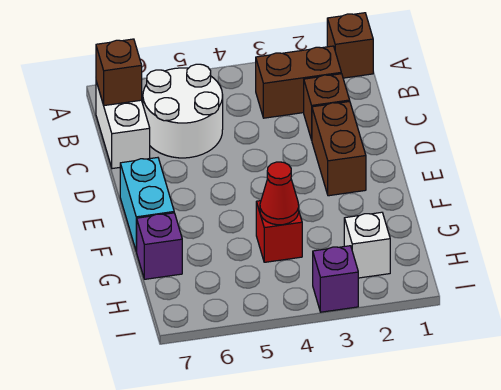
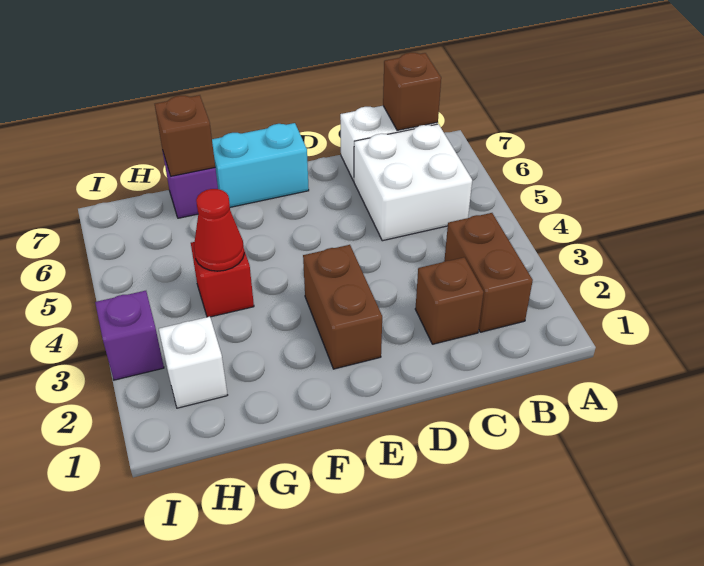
brown brick A1 level 1 -> brown brick G7 level 2
white round brick B5:C6 level 1 -> white brick B5:C6 level 1
brown brick D2:E2 level 1 -> brown brick E2:E3 level 1

